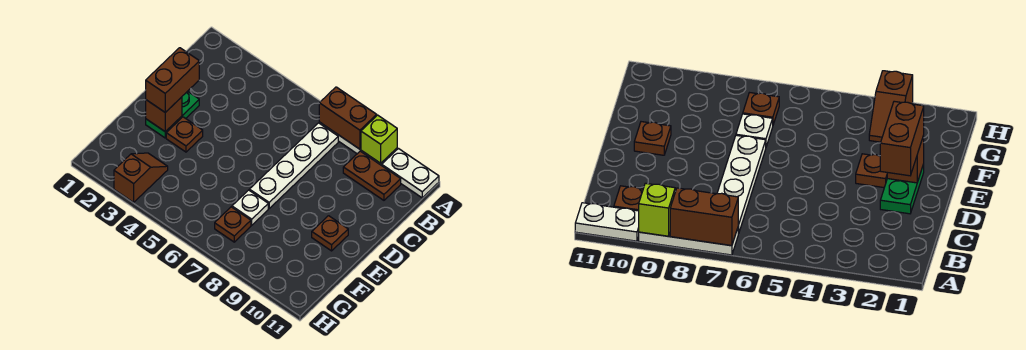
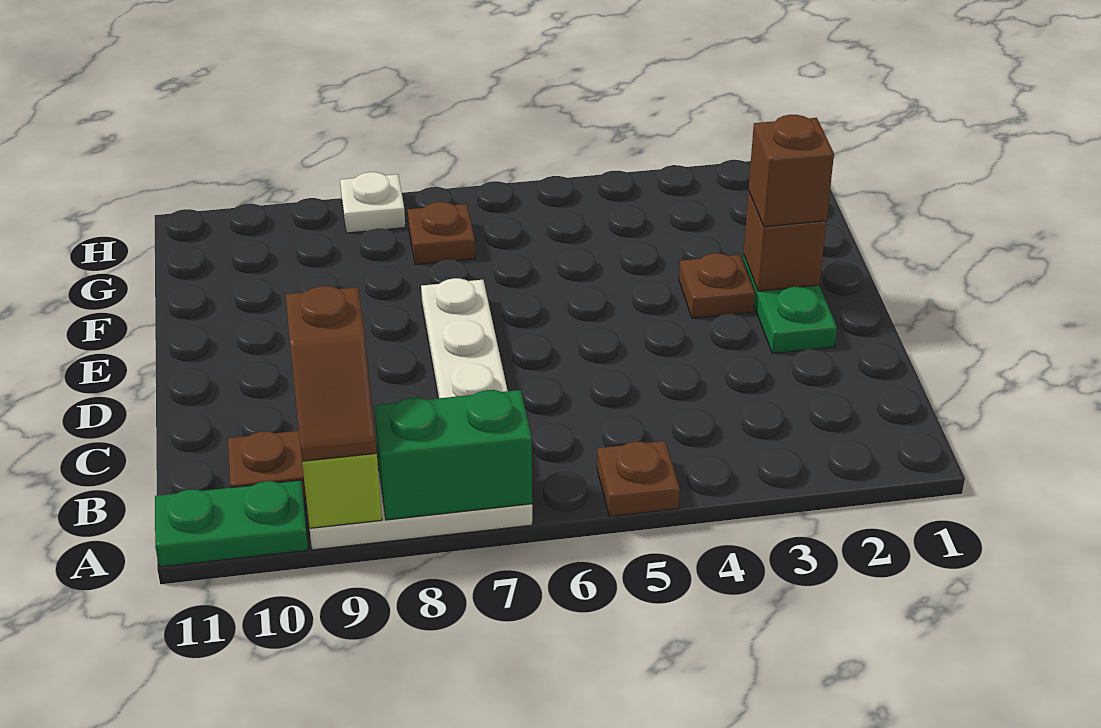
brown brick A7:A8 level 2 -> green brick A7:A8 level 2
white plate A10:A11 level 1 -> green plate A10:A11 level 1
brown brick D2:E2 level 3 -> brown brick E2 level 3
brown plate E10 level 1 -> brown plate A5 level 1
white plate F7 level 1 -> white plate H8 level 1
brown slope G3:H3 level 1 top H -> brown slope A9:B9 level 3 top B

